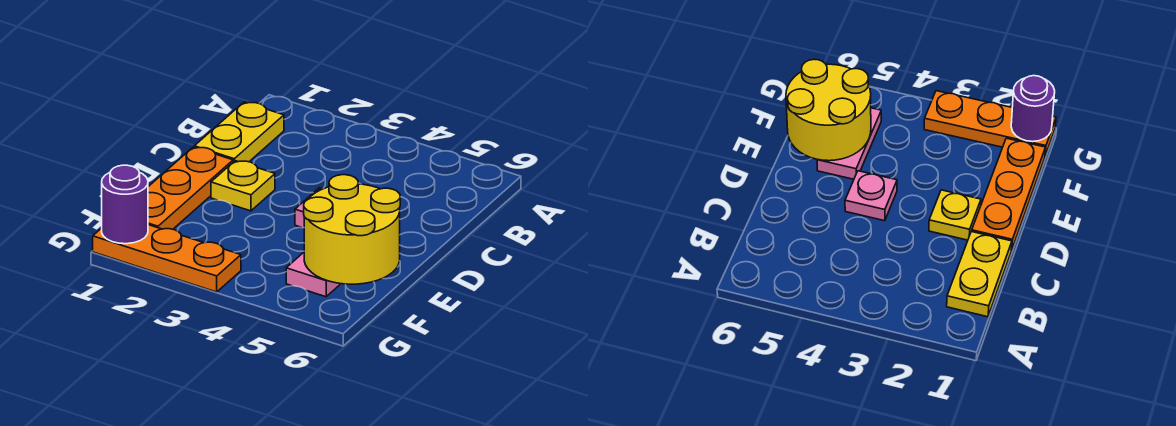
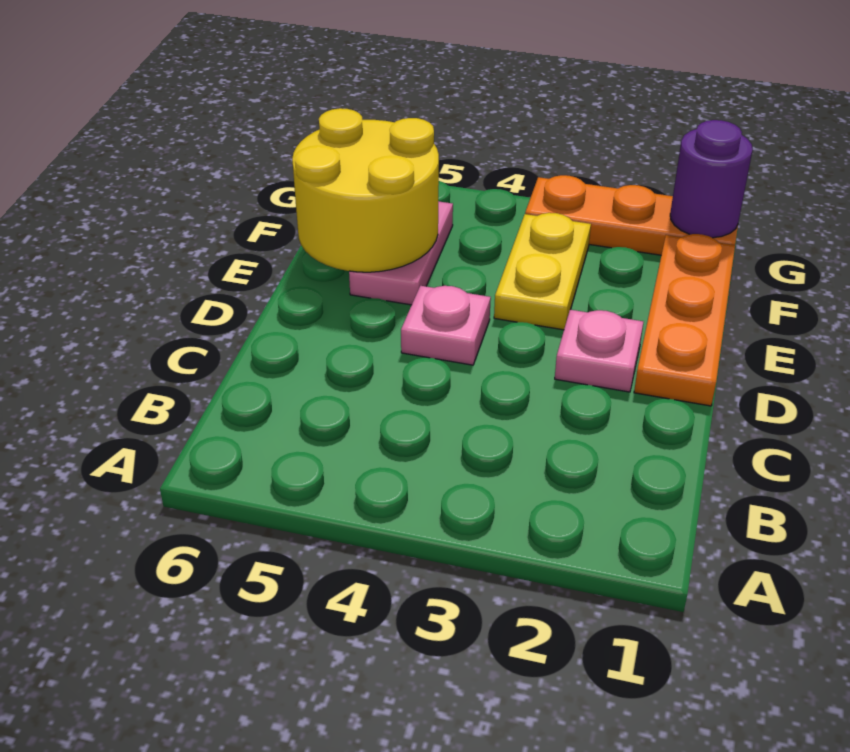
yellow plate B1:C1 level 1 -> yellow plate E3:F3 level 1
yellow plate D2 level 1 -> pink plate D2 level 1

